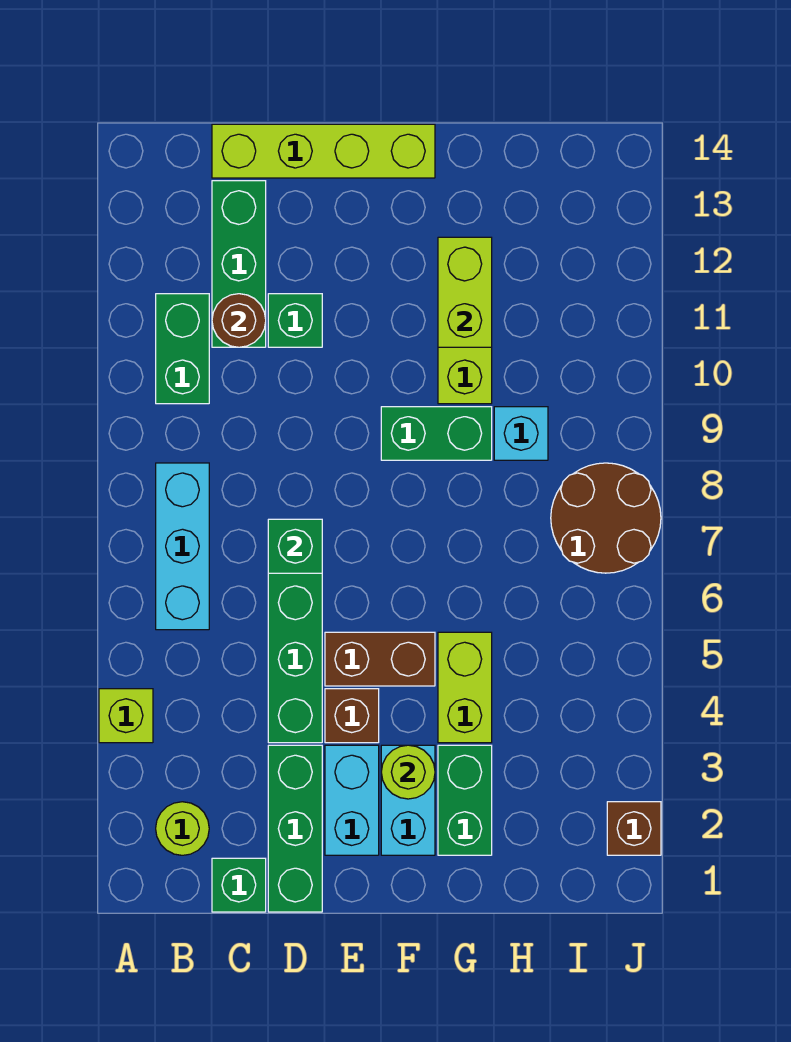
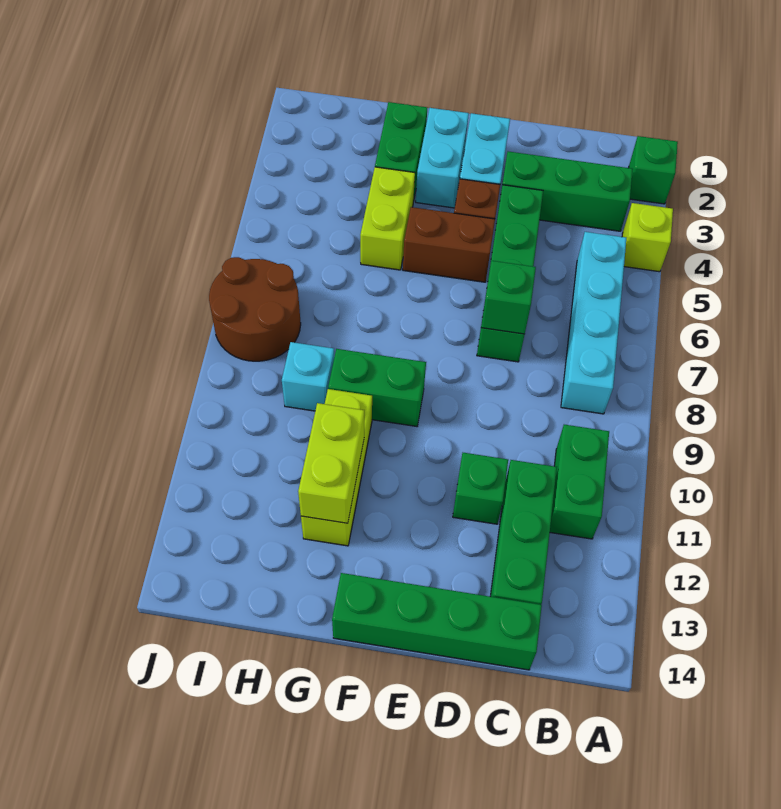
lime round brick B2 level 1 -> none
cyan brick B6:B8 level 1 -> cyan brick B5:B8 level 1
green brick C1 level 1 -> green brick A2 level 1
brown round brick C11 level 2 -> none
lime brick C14:F14 level 1 -> green brick C14:F14 level 1
green brick D1:D3 level 1 -> green brick B3:D3 level 1
lime round brick F3 level 2 -> none
brown brick J2 level 1 -> none

